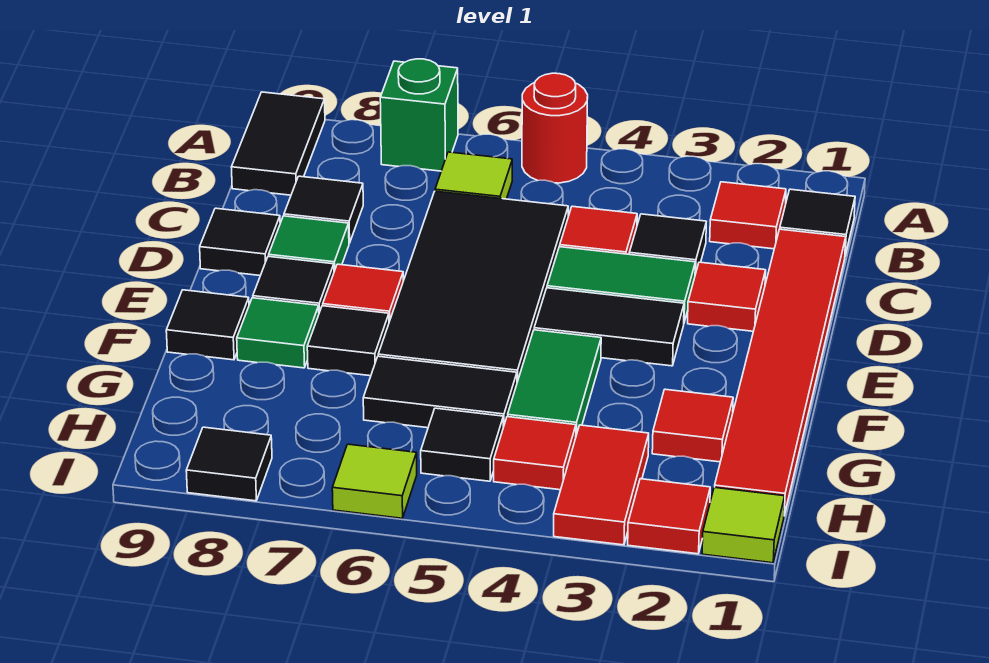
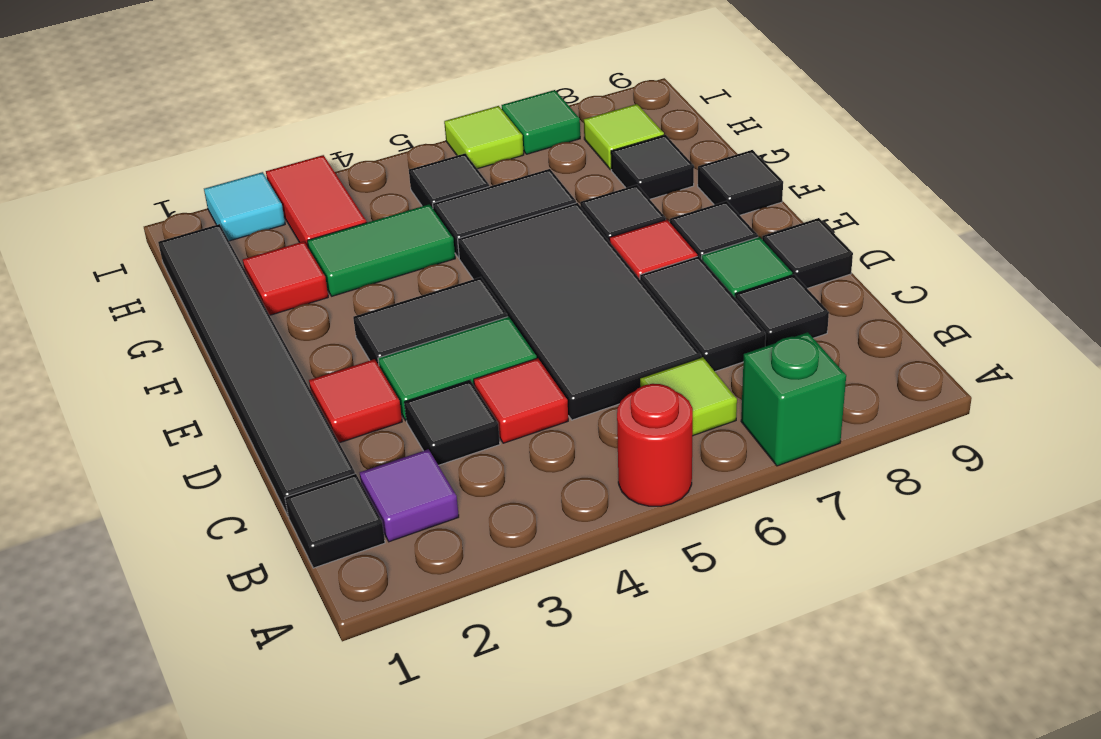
black tile A9:B9 level 1 -> black tile C7:D7 level 1
red tile B2 level 1 -> purple tile B2 level 1
red tile C1:H1 level 1 -> black tile C1:H1 level 1
green tile F4:G4 level 1 -> green tile G3:G4 level 1
green tile F8 level 1 -> green tile I7 level 1
red tile H4 level 1 -> none
lime tile I1 level 1 -> lime tile H8 level 1
red tile I2 level 1 -> cyan tile I2 level 1
black tile I8 level 1 -> black tile G8 level 1

